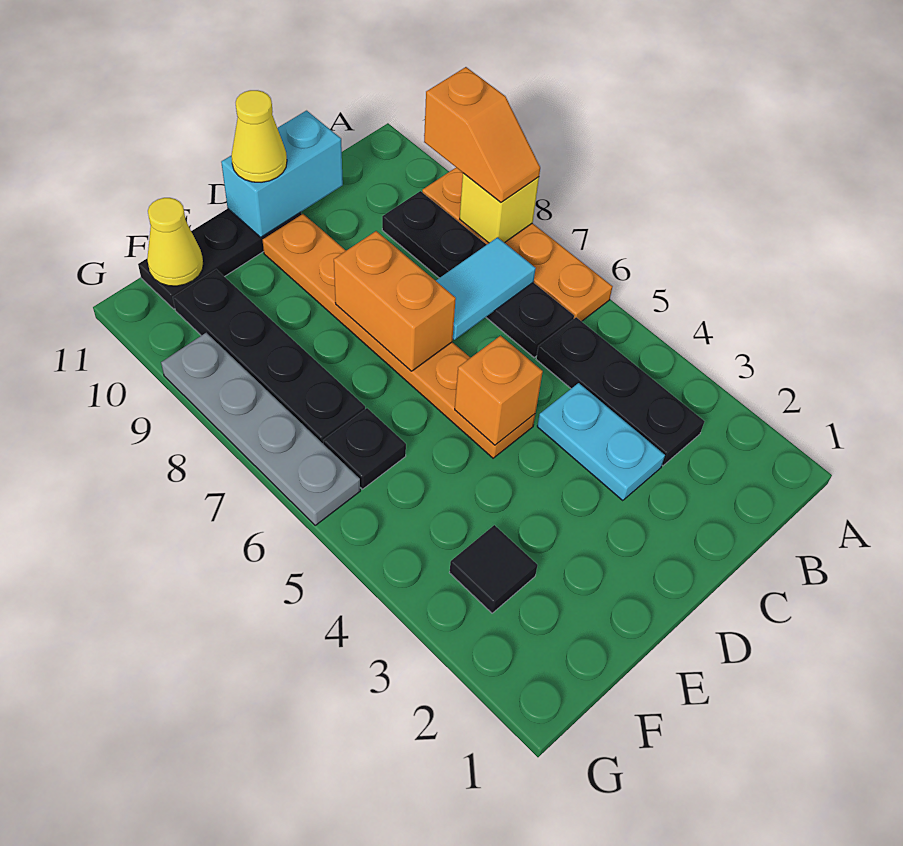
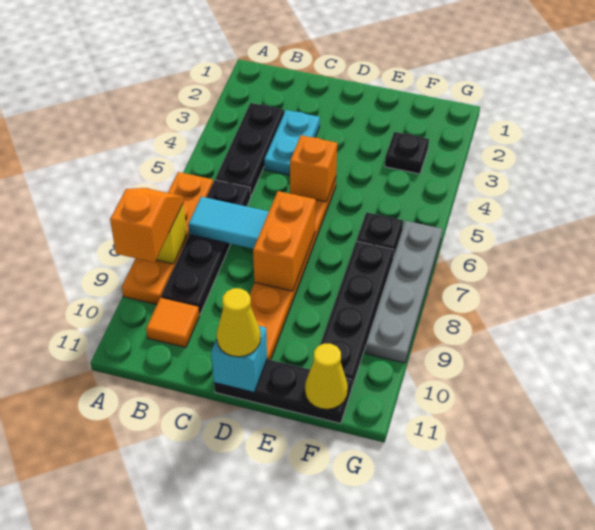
none -> orange tile B10 level 1
cyan brick C11:D11 level 2 -> cyan brick D11 level 2
black tile F3 level 1 -> black plate F3 level 1

